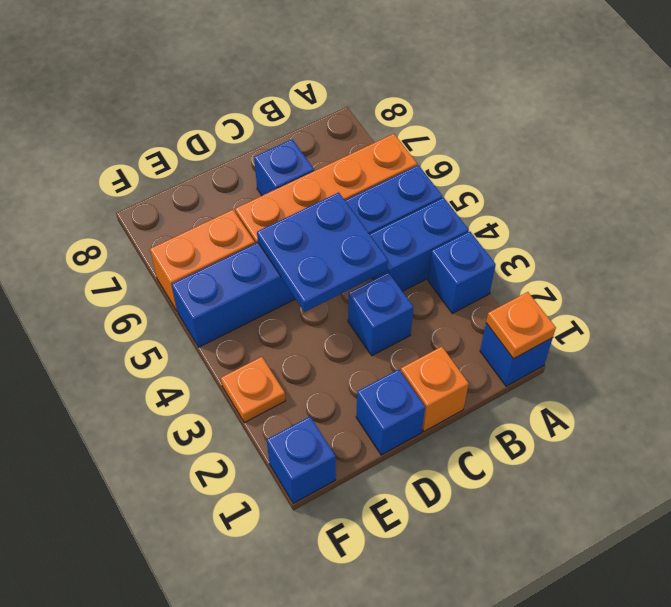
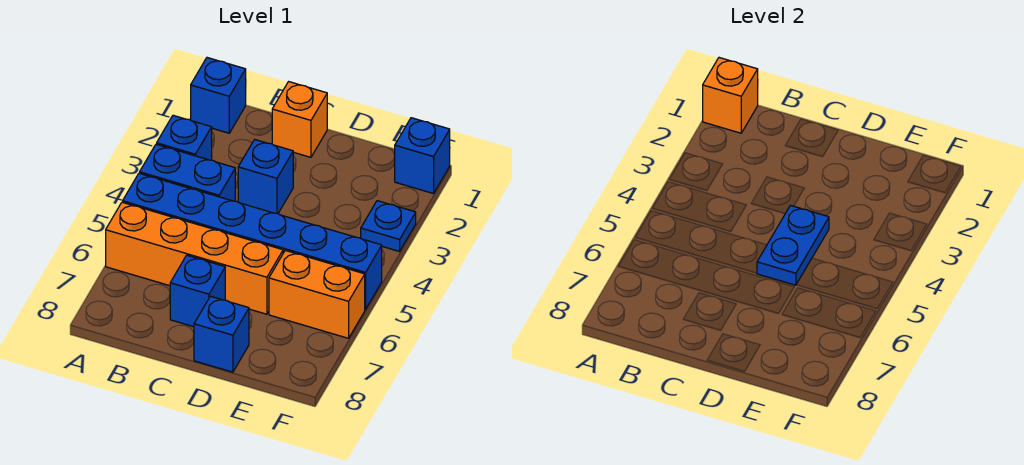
orange plate A1 level 2 -> orange brick A1 level 2
blue plate C4:D5 level 2 -> blue plate D4:D5 level 2
blue brick D1 level 1 -> blue brick D8 level 1
orange plate F3 level 1 -> blue plate F3 level 1

